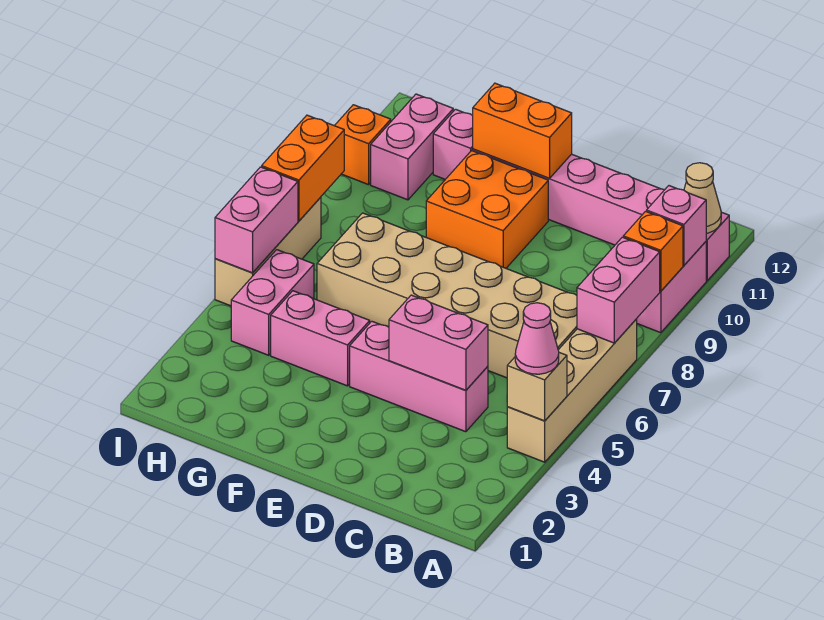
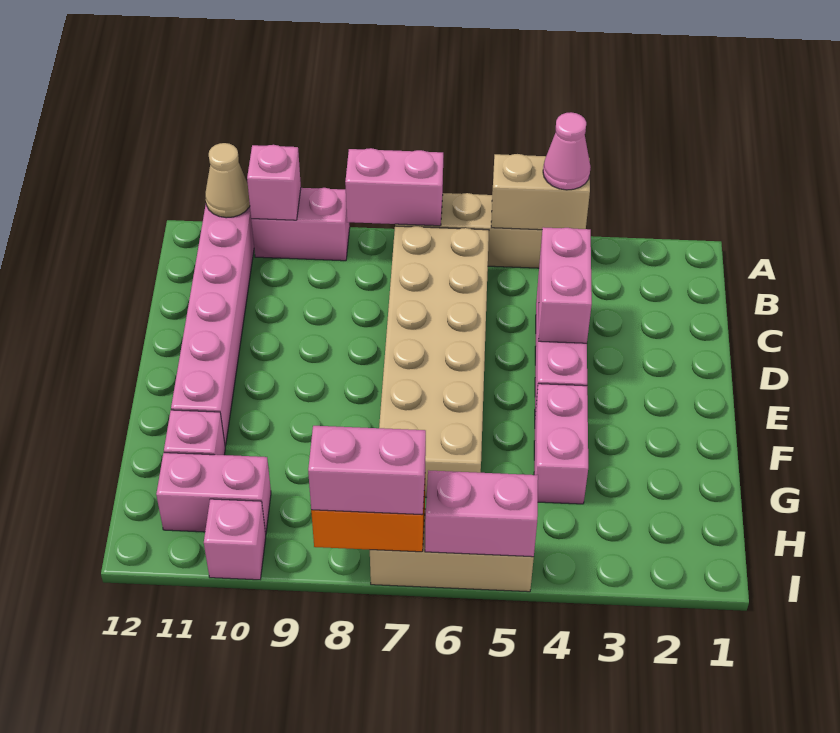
tan brick A4 level 2 -> tan brick A4:A5 level 2
orange brick A9 level 2 -> none
orange brick E9:F10 level 1 -> none
orange brick E11:F11 level 2 -> none
pink brick H4:H5 level 1 -> pink brick I7:I8 level 3
orange brick I10 level 1 -> pink brick I10 level 1

